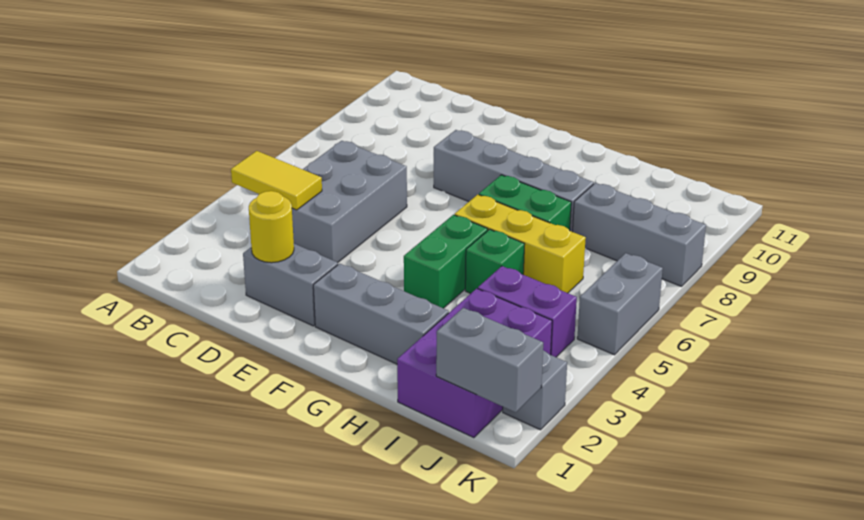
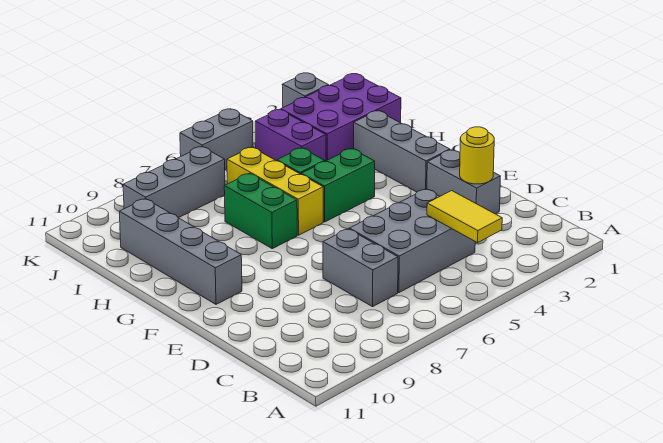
grey brick E8:H8 level 1 -> grey brick F10:I10 level 1
grey brick I8:K8 level 1 -> grey brick J7:J9 level 1
grey brick J1:K1 level 2 -> grey brick C7:D7 level 1

